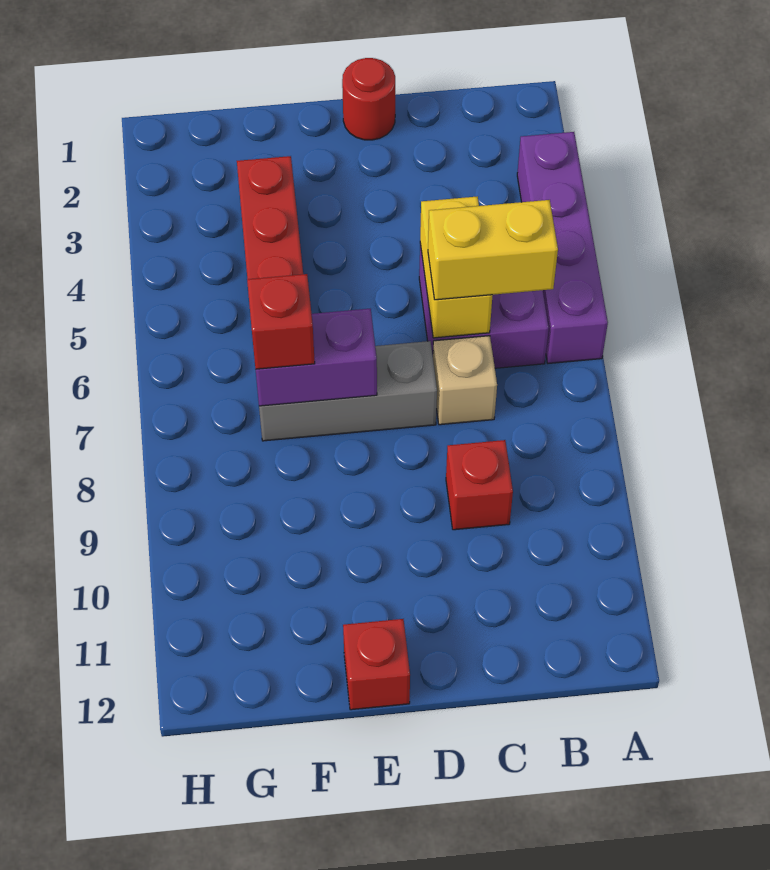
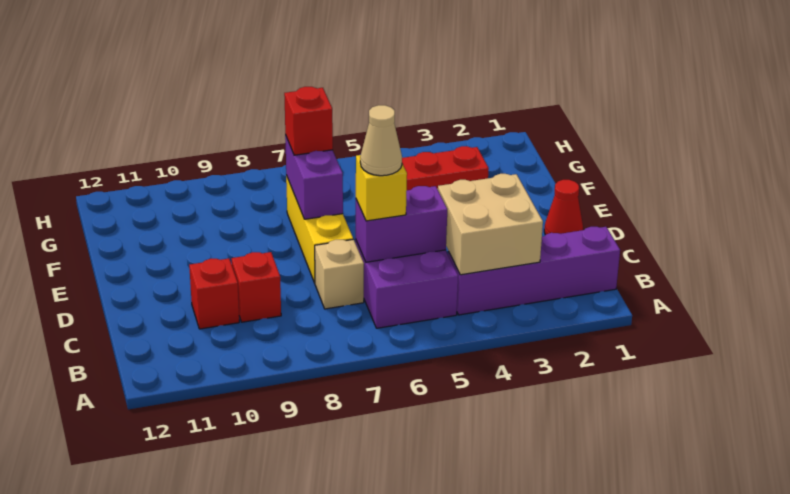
purple brick A3:A6 level 1 -> purple brick B1:B4 level 1
none -> tan brick B3:C4 level 2
yellow brick B6:C6 level 3 -> yellow brick C6 level 3
yellow brick C5:C6 level 2 -> purple brick C5:C6 level 2
none -> tan cone C6 level 4
red round brick D1 level 1 -> red cone D1 level 1
grey brick D7:F7 level 1 -> yellow brick D7:F7 level 1
red brick E12 level 1 -> red brick C10 level 1

